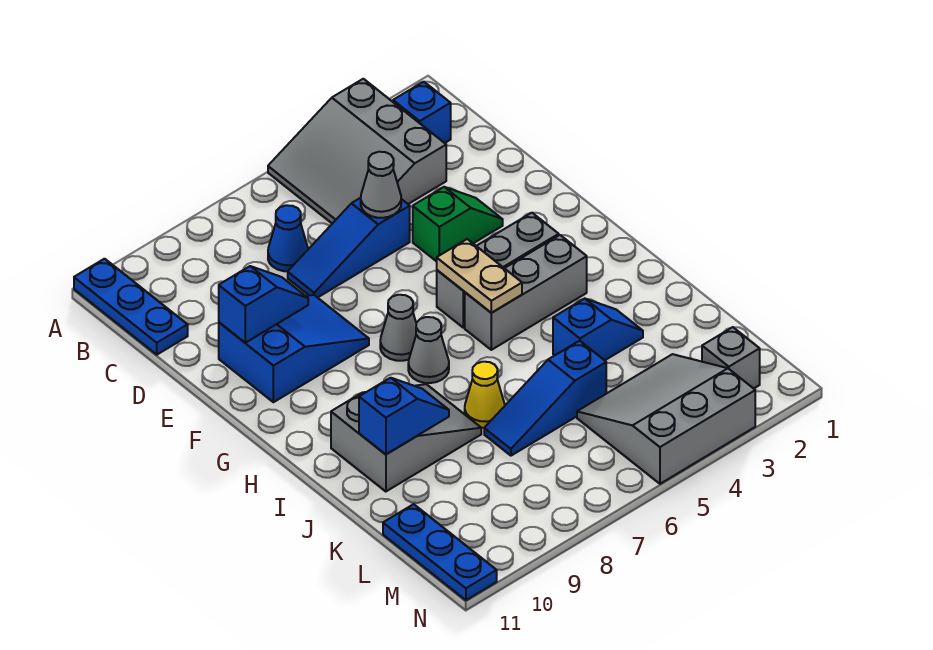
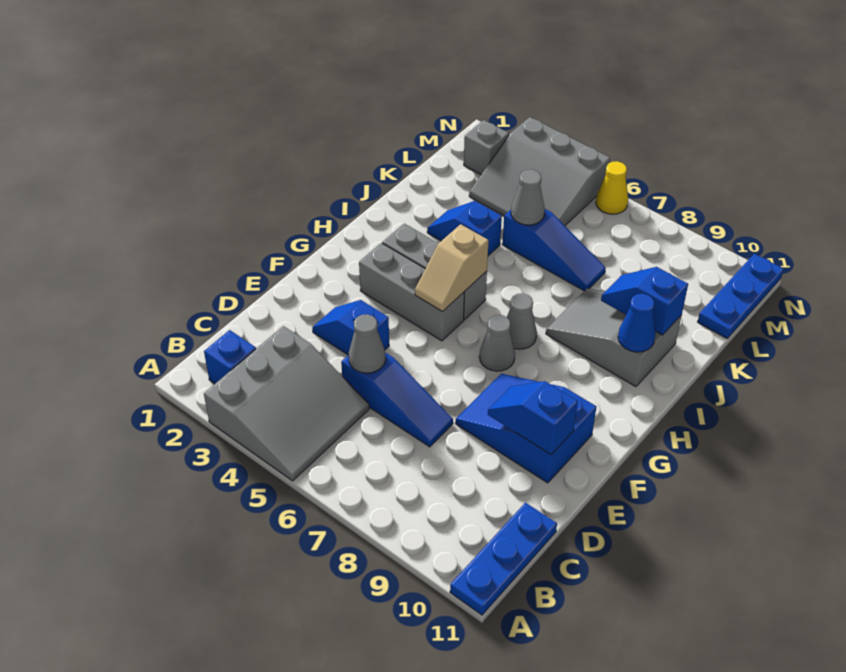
blue cone C7 level 1 -> blue cone I10 level 2
green slope E3:E4 level 1 top 4 -> blue slope E3:E4 level 1 top 4
tan plate G5:H5 level 2 -> tan slope G5:H5 level 2 top H
yellow cone J7 level 1 -> yellow cone N6 level 1
none -> grey cone K5 level 2

